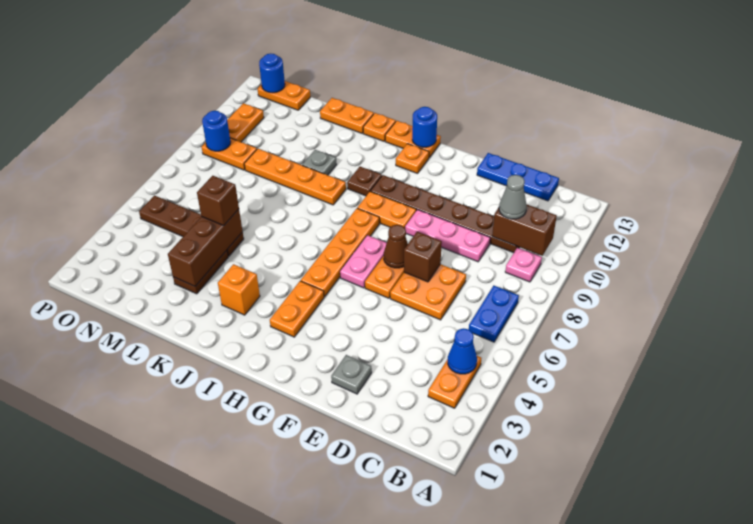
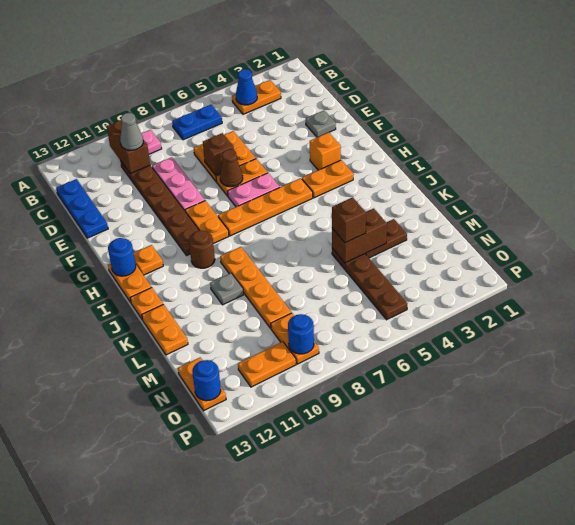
brown plate I10 level 1 -> brown round brick I10 level 1
orange brick J3 level 1 -> orange brick G3 level 1
brown brick L3:L5 level 2 -> brown brick L4:L5 level 2

